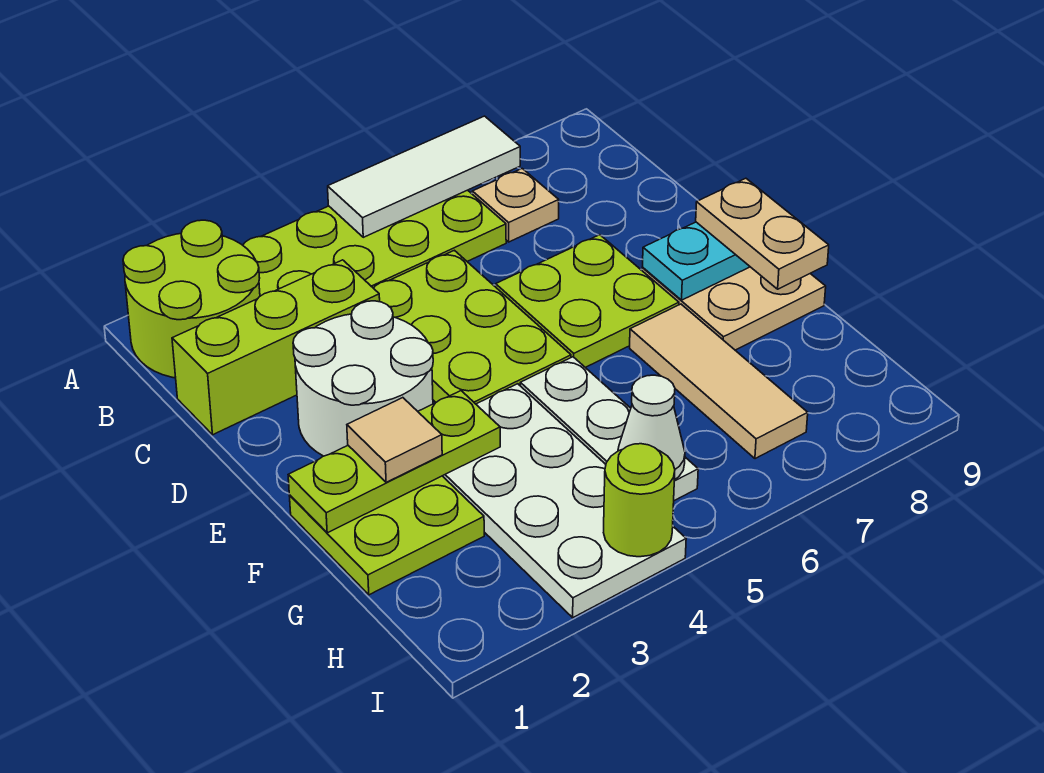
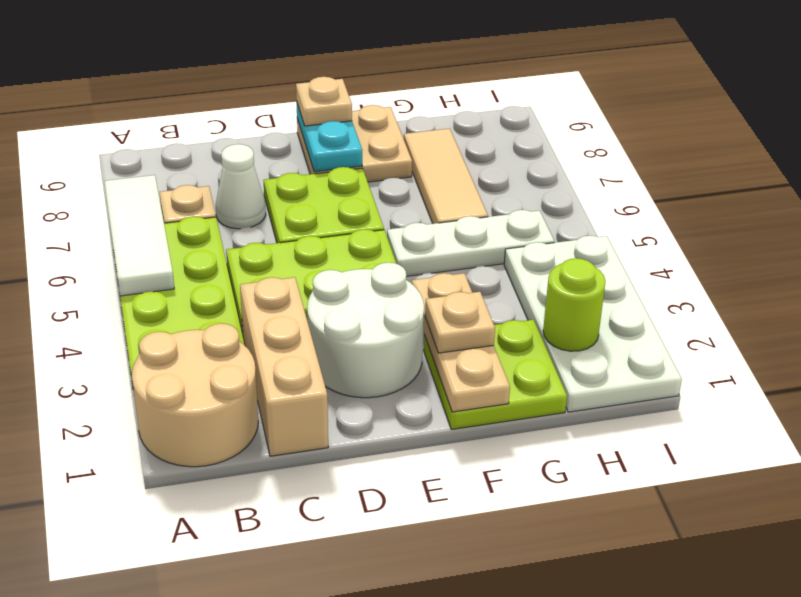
lime round brick A1:B2 level 1 -> tan round brick A1:B2 level 1
lime brick C1:C3 level 1 -> tan brick C1:C3 level 1
tan plate E9:F9 level 3 -> tan plate E9 level 3
lime plate F1:F3 level 2 -> tan plate F1:F3 level 2
tan tile F2 level 3 -> tan plate F2 level 3
white plate F3:I4 level 1 -> white plate H1:I4 level 1
tan tile F7:H7 level 1 -> tan tile G6:G8 level 1
white cone H5 level 2 -> white cone C7 level 1
lime round brick I4 level 2 -> lime round brick H2 level 2

